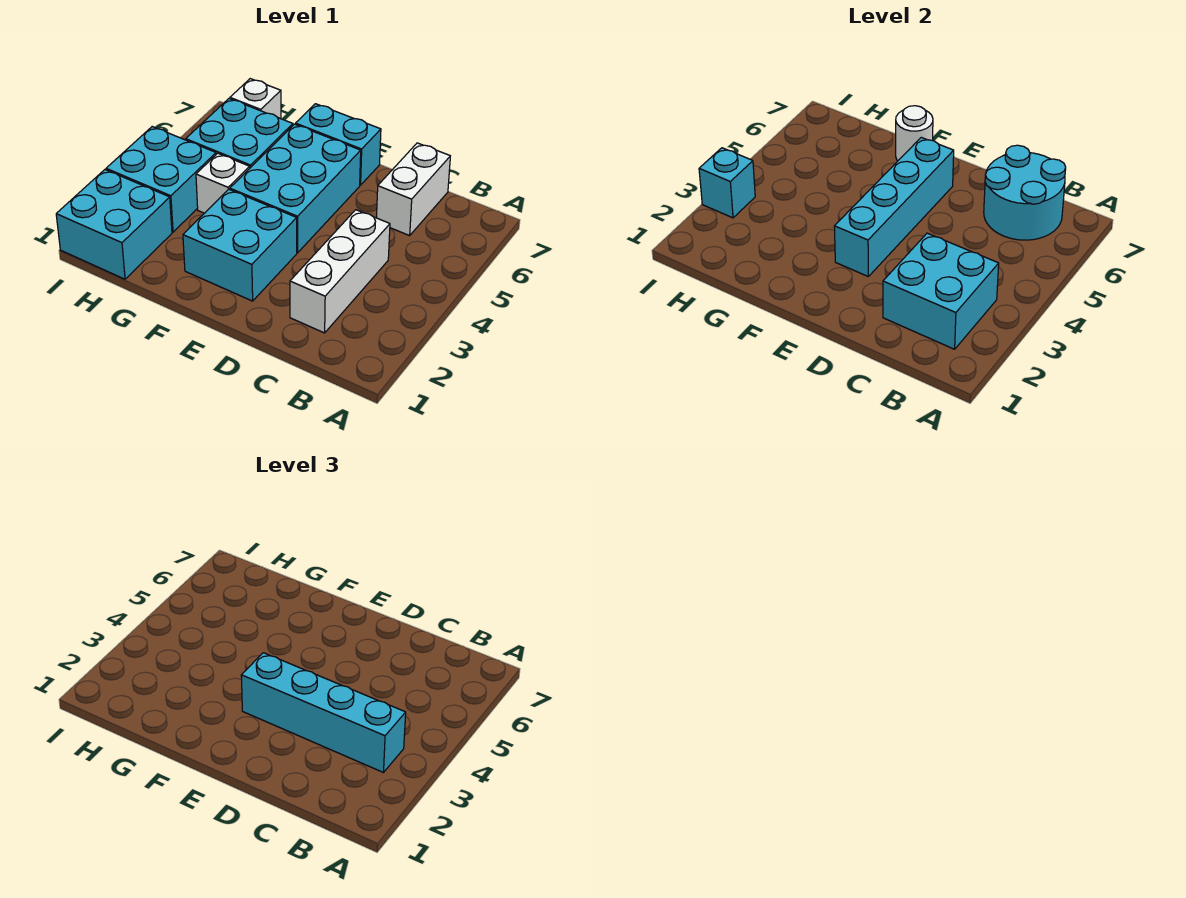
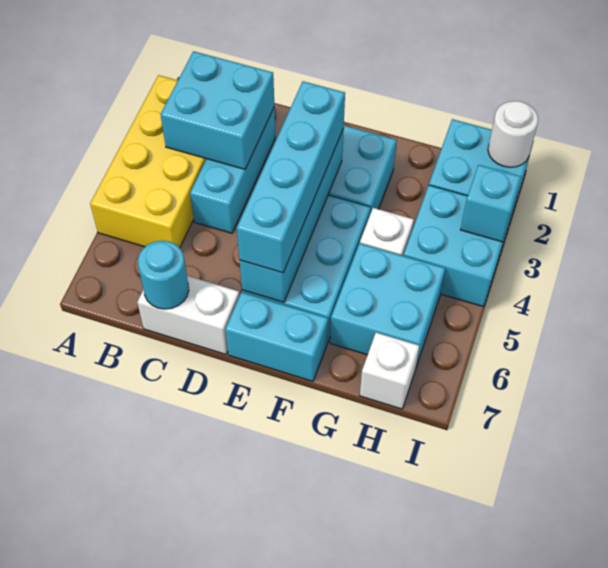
none -> yellow brick A2:B5 level 1
cyan brick B3:E3 level 3 -> cyan brick E3:E6 level 3
cyan round brick B6:C7 level 2 -> cyan round brick C7 level 2
white brick C2:C4 level 1 -> cyan brick C2:C4 level 1
white brick C6:C7 level 1 -> white brick C7:D7 level 1
white round brick F7 level 2 -> white round brick I1 level 2

